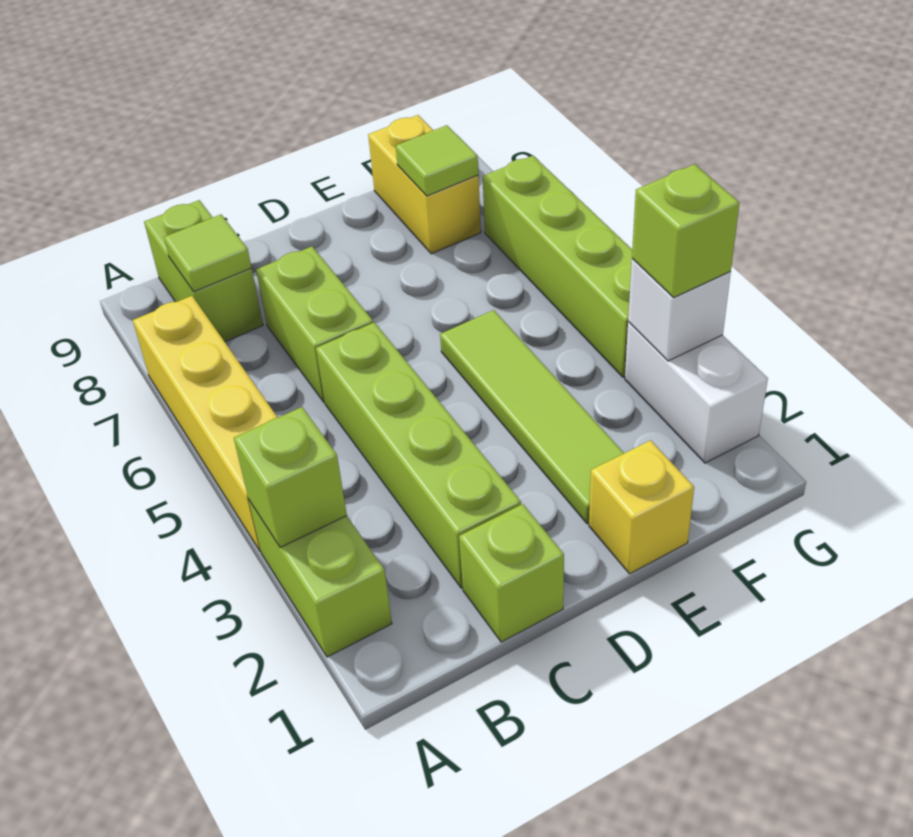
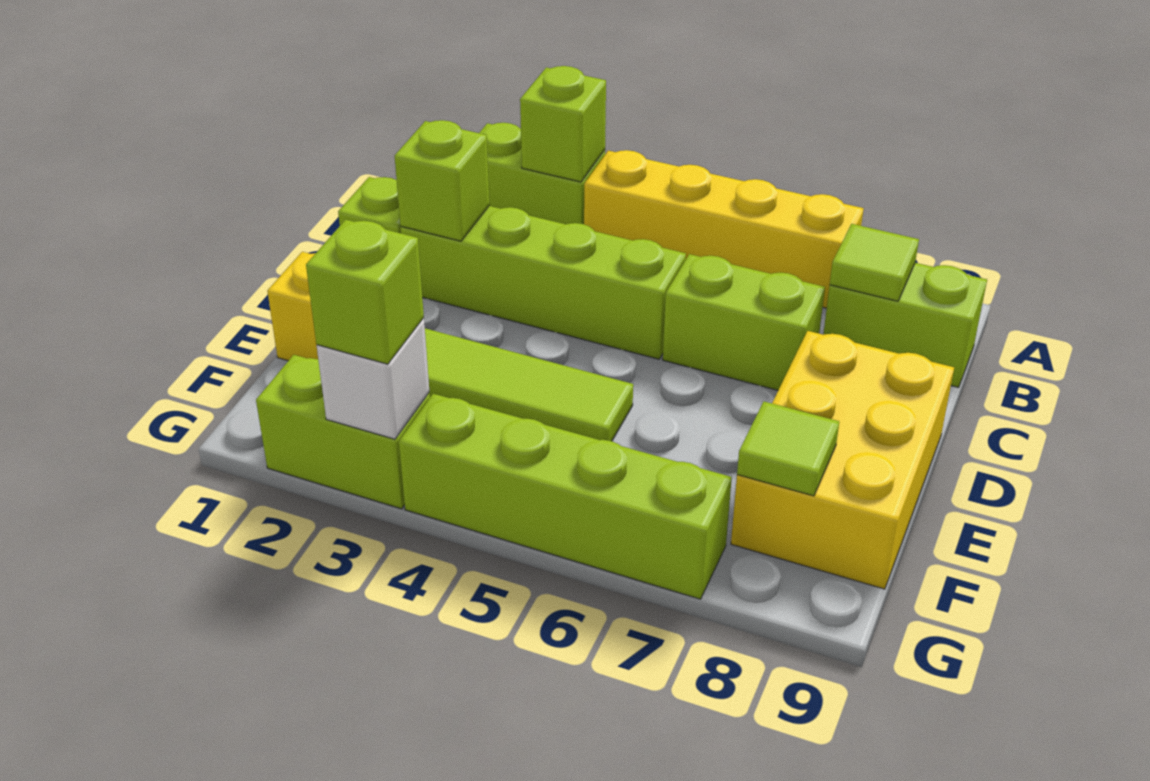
none -> lime brick C2 level 2
yellow brick F8:F9 level 1 -> yellow brick D8:F9 level 1
white brick G2:G3 level 1 -> lime brick G2:G3 level 1

